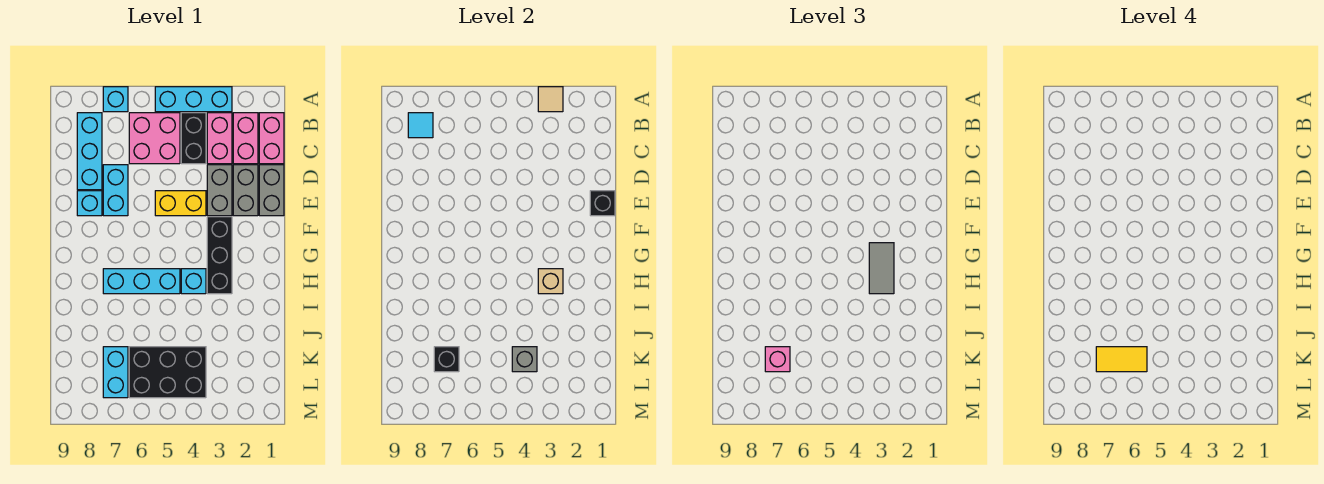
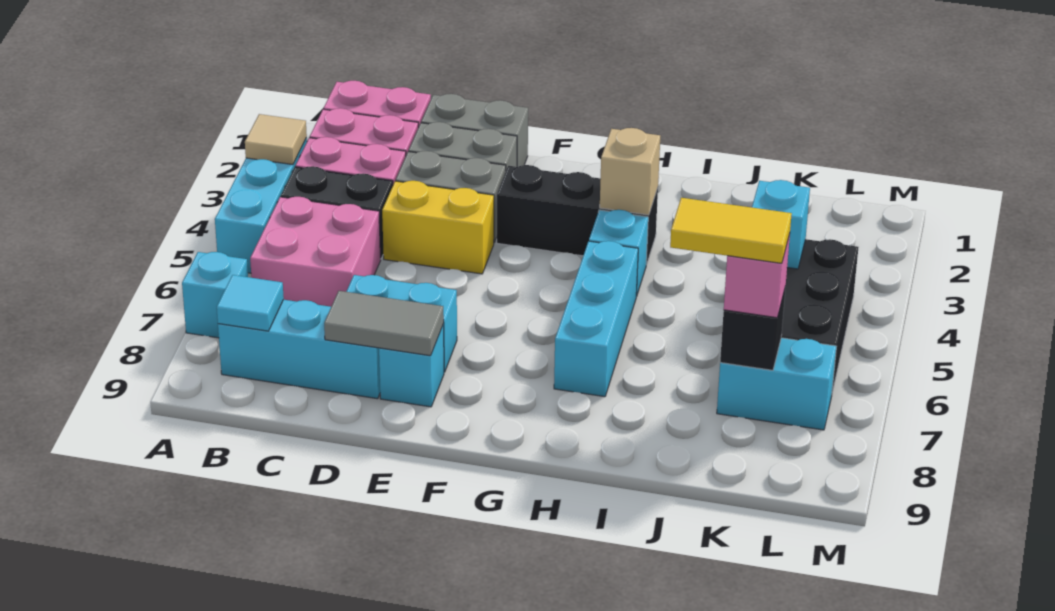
black brick E1 level 2 -> none
yellow brick E4:E5 level 1 -> yellow brick D4:E4 level 1
grey tile G3:H3 level 3 -> grey tile D8:E8 level 2
grey brick K4 level 2 -> cyan brick K4 level 2
yellow tile K6:K7 level 4 -> yellow tile J7:K7 level 4

